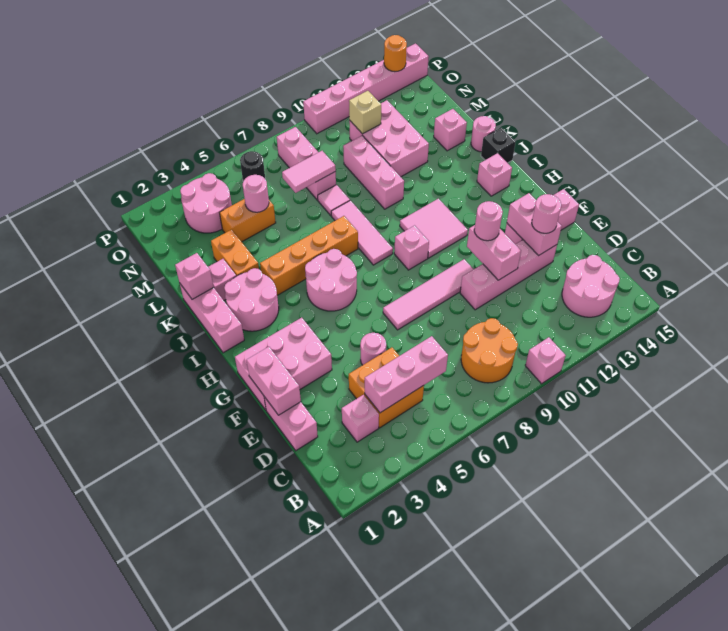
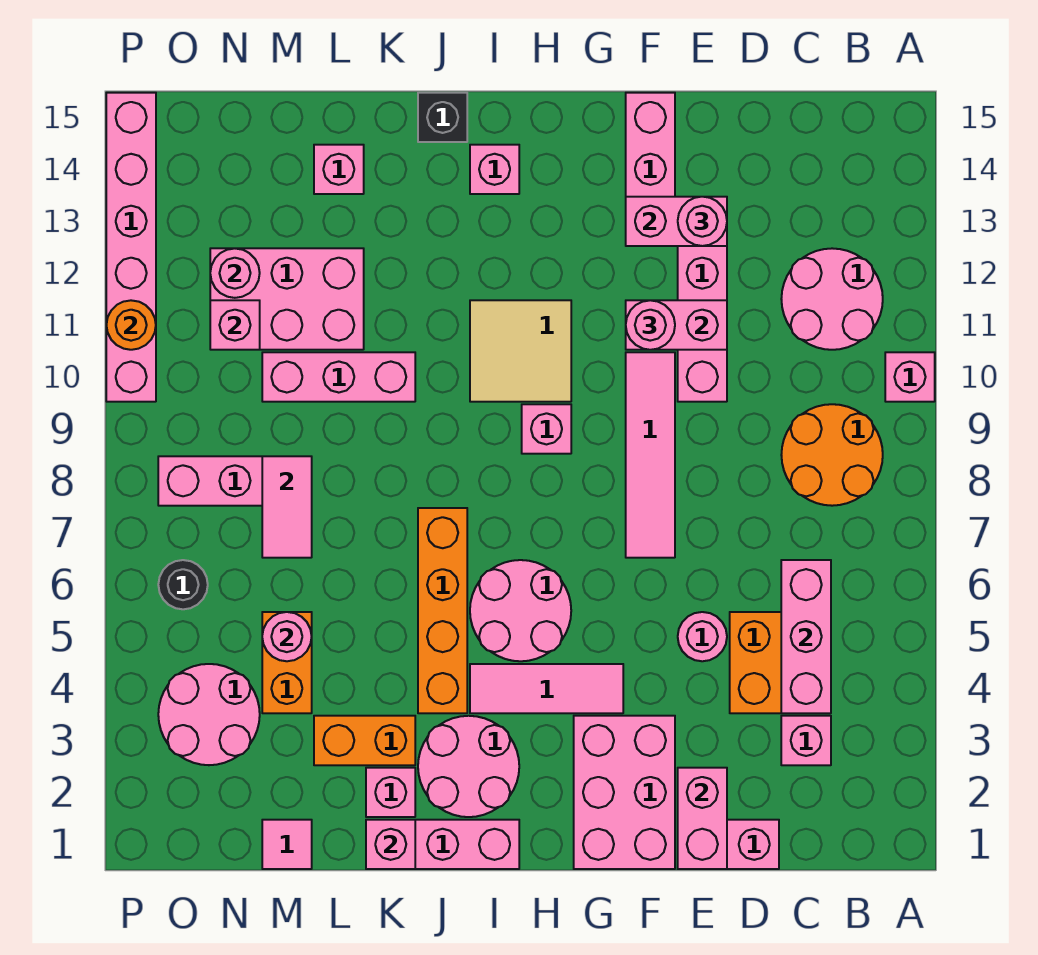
pink round brick B13:C14 level 1 -> pink round brick B11:C12 level 1
pink brick E1:F1 level 2 -> pink brick E1:E2 level 2
pink tile H10:I11 level 1 -> tan tile H10:I11 level 1
pink tile I8:K8 level 1 -> pink tile G4:I4 level 1
pink round brick K15 level 1 -> pink round brick N12 level 2
pink tile L8 level 1 -> pink tile M1 level 1
tan brick N11 level 2 -> pink brick N11 level 2
orange round brick P14 level 2 -> orange round brick P11 level 2

